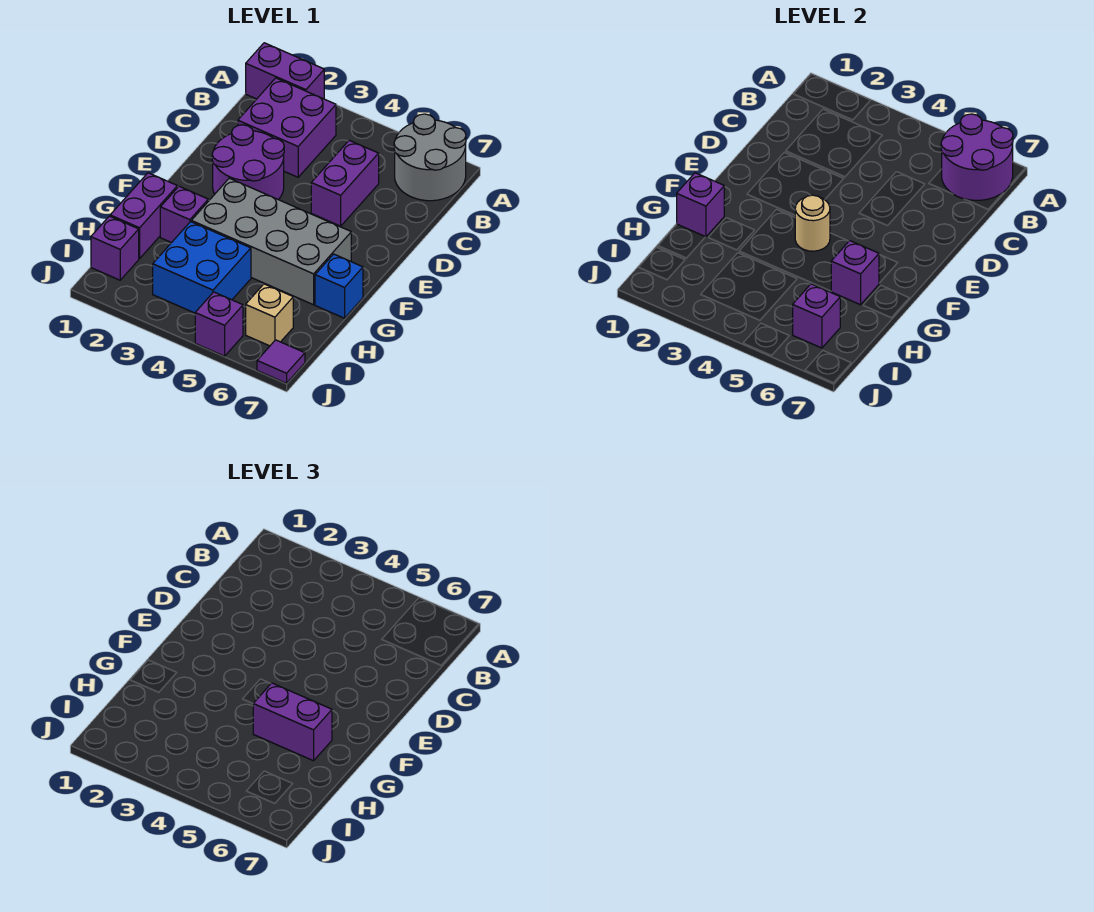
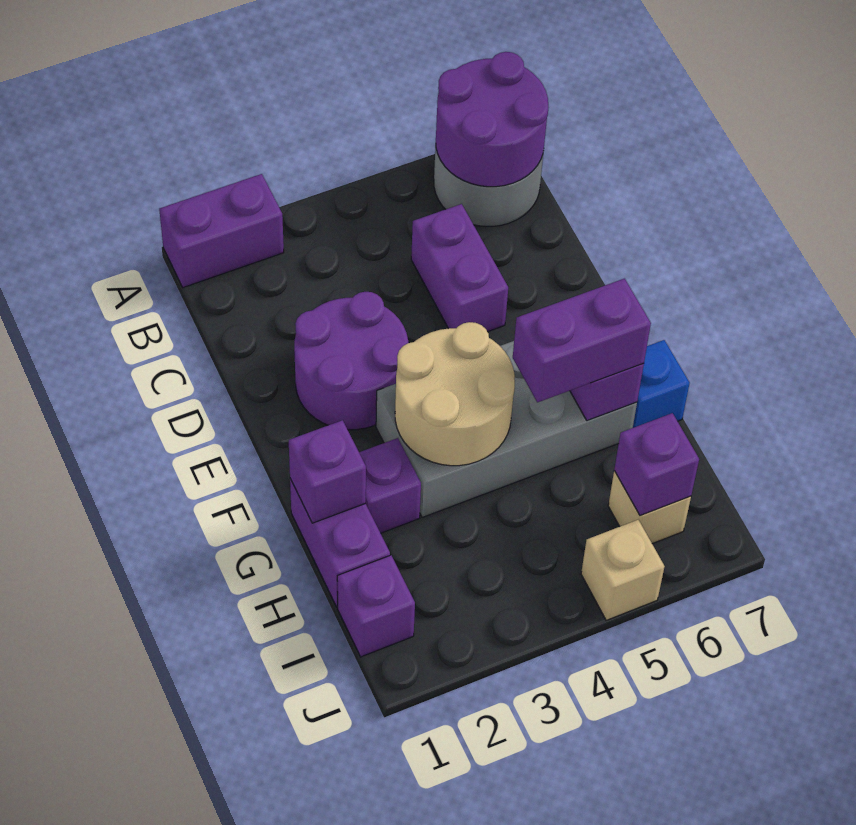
purple brick B2:C3 level 1 -> none
tan round brick F4 level 2 -> tan round brick F3:G4 level 2
blue brick H3:I4 level 1 -> none
purple brick J5 level 1 -> tan brick J5 level 1
purple tile J7 level 1 -> none

